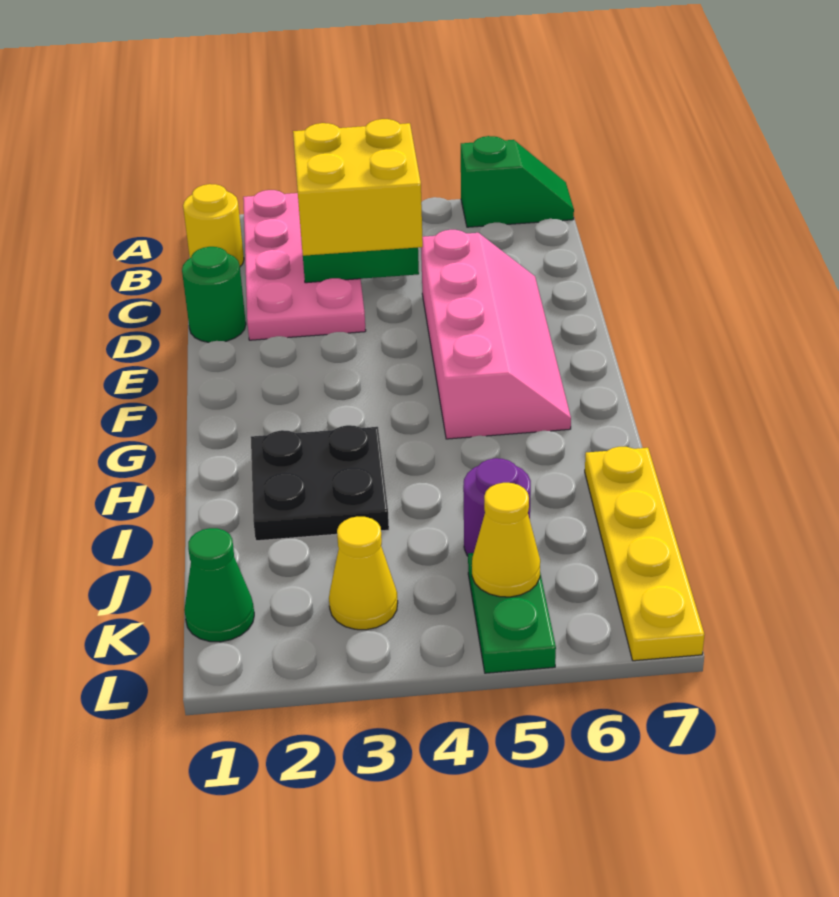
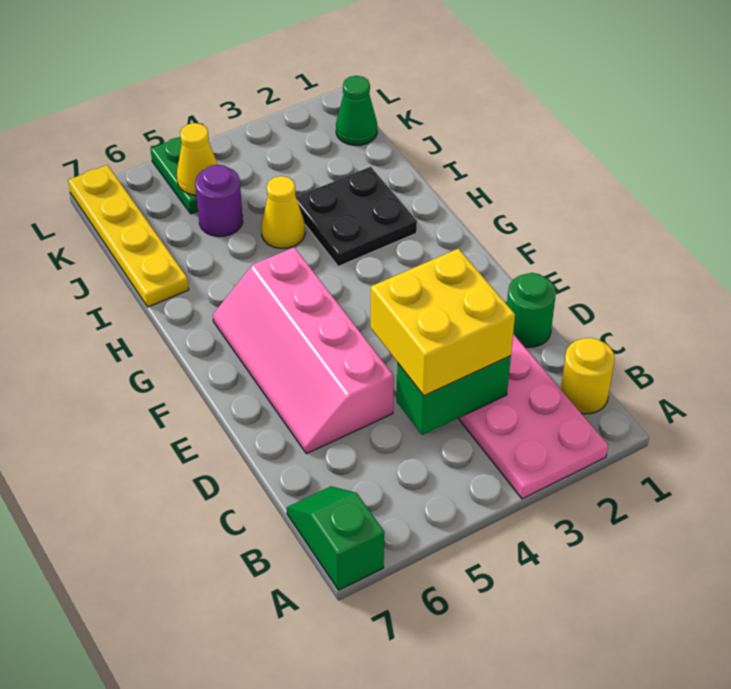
green slope A6:A7 level 1 top 6 -> green slope A7:B7 level 1 top A
yellow cone K3 level 1 -> yellow cone I4 level 1

